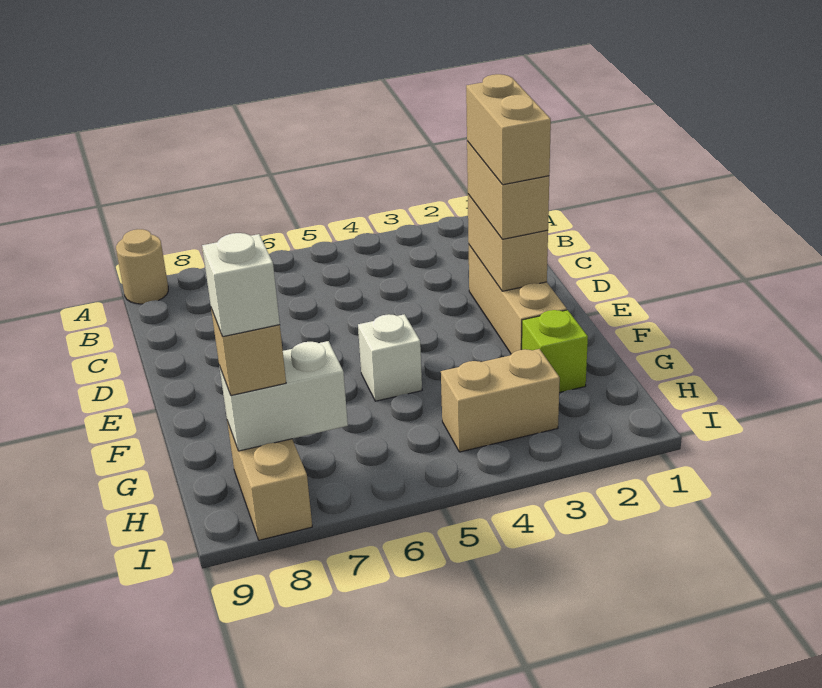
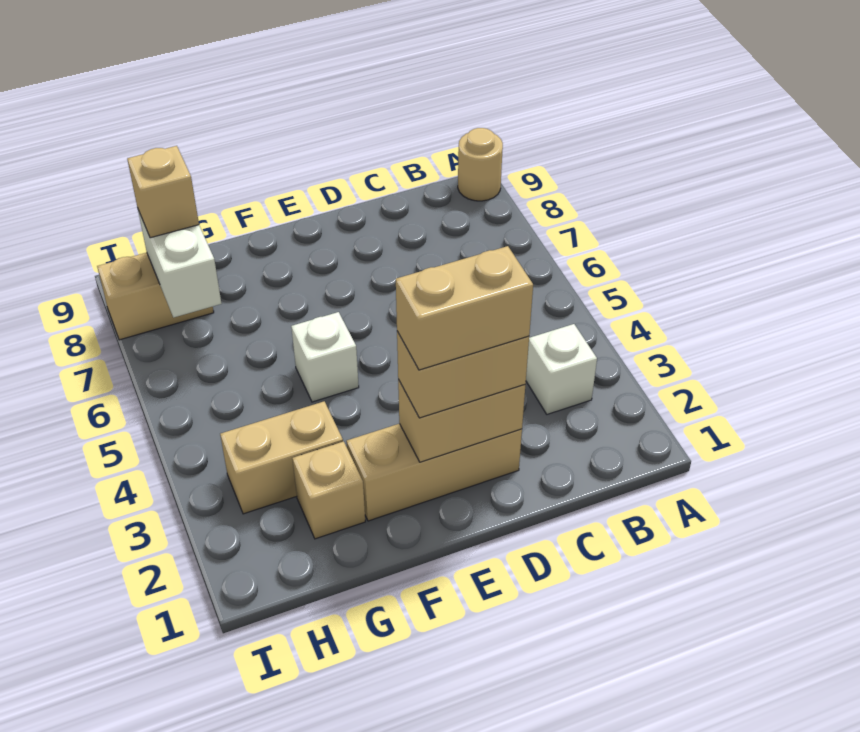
lime brick G2 level 1 -> tan brick G2 level 1
tan brick H3:H4 level 1 -> tan brick G3:H3 level 1
white brick H8 level 4 -> white brick B3 level 1

